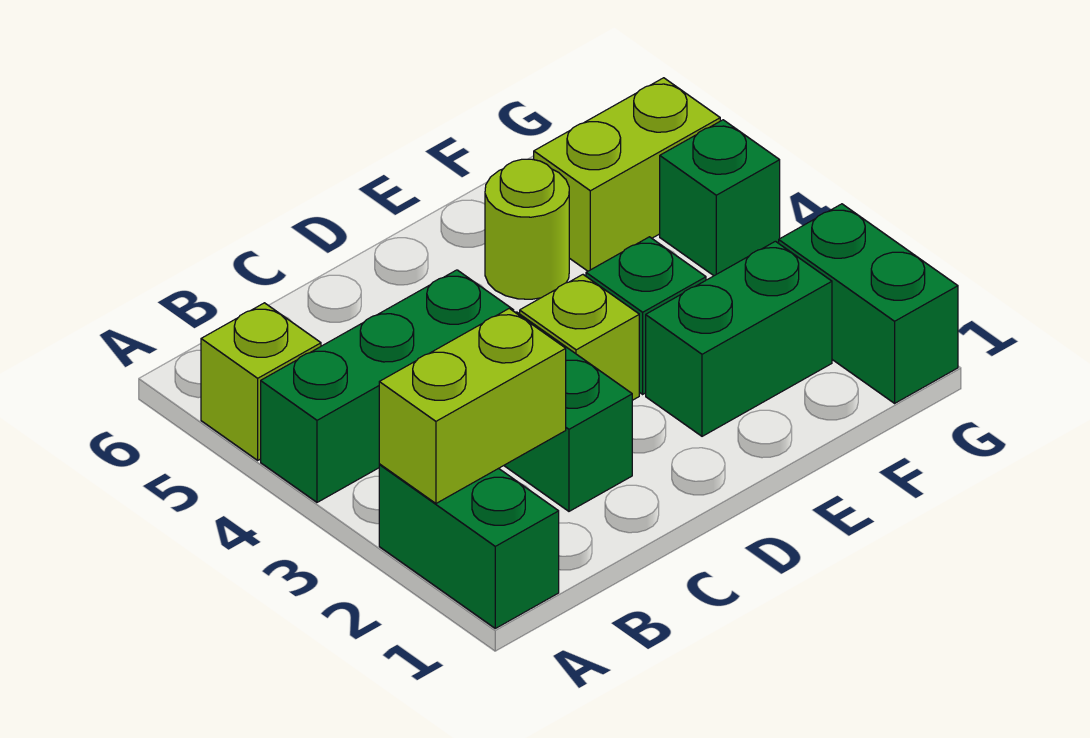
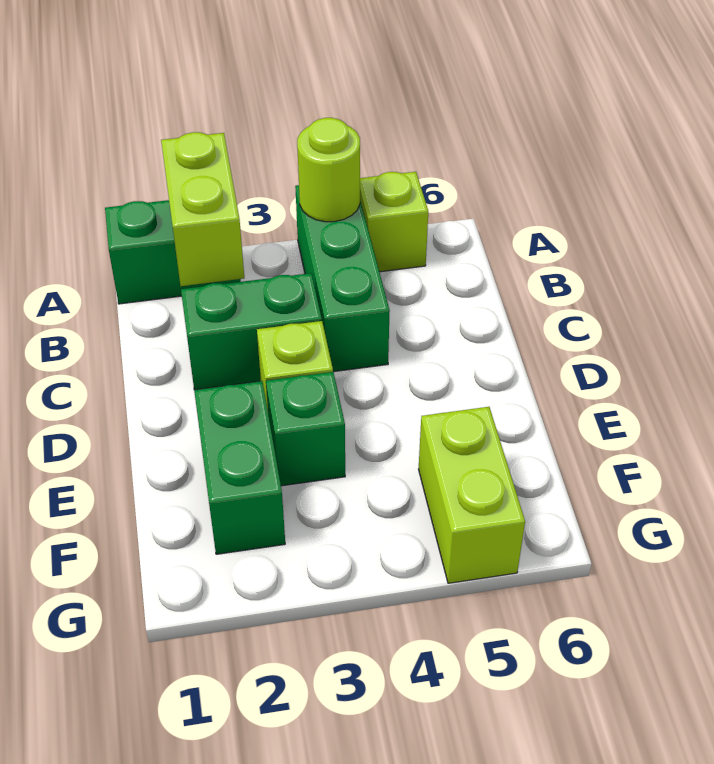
lime round brick E5 level 1 -> lime round brick A4 level 2
green brick G1:G2 level 1 -> none
green brick G4 level 1 -> none

